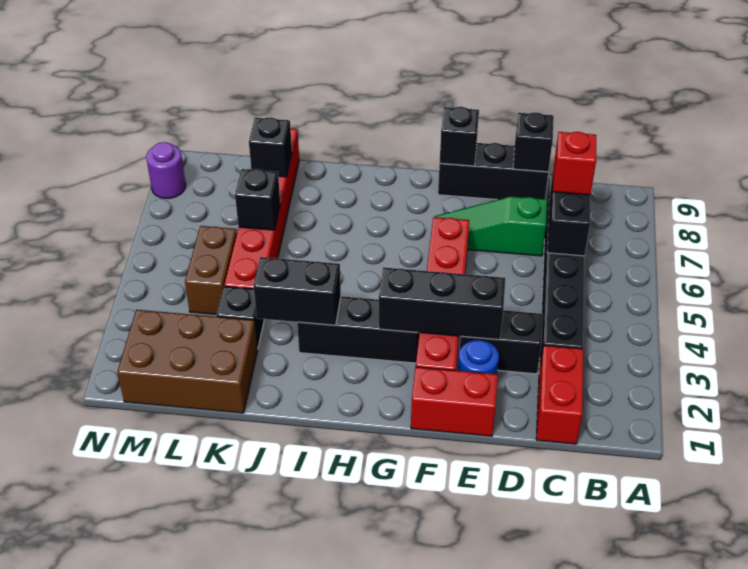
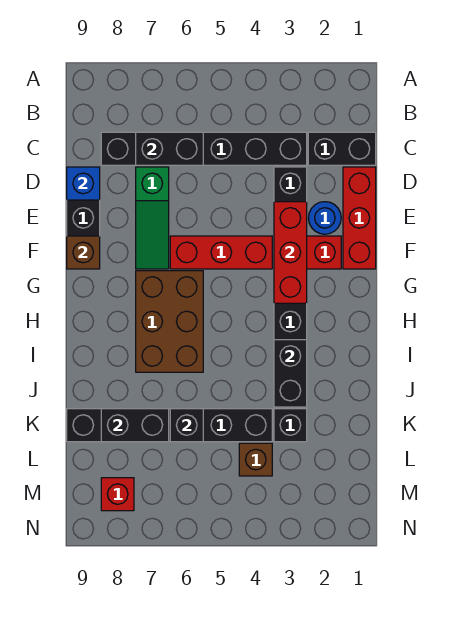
red brick C1:C2 level 1 -> black brick C1:C2 level 1
red brick C7 level 3 -> red brick M8 level 1
black brick D9 level 2 -> blue brick D9 level 2
red brick E1:F1 level 1 -> red brick D1:F1 level 1
black brick E3:G3 level 2 -> red brick E3:G3 level 2
black brick F9 level 2 -> brown brick F9 level 2
brown brick K1:M2 level 1 -> brown brick G6:I7 level 1
red brick K4:K9 level 1 -> black brick K4:K9 level 1
black brick K8 level 2 -> black brick K7:K8 level 2
brown brick L4:L5 level 1 -> brown brick L4 level 1
purple round brick N8 level 1 -> none

